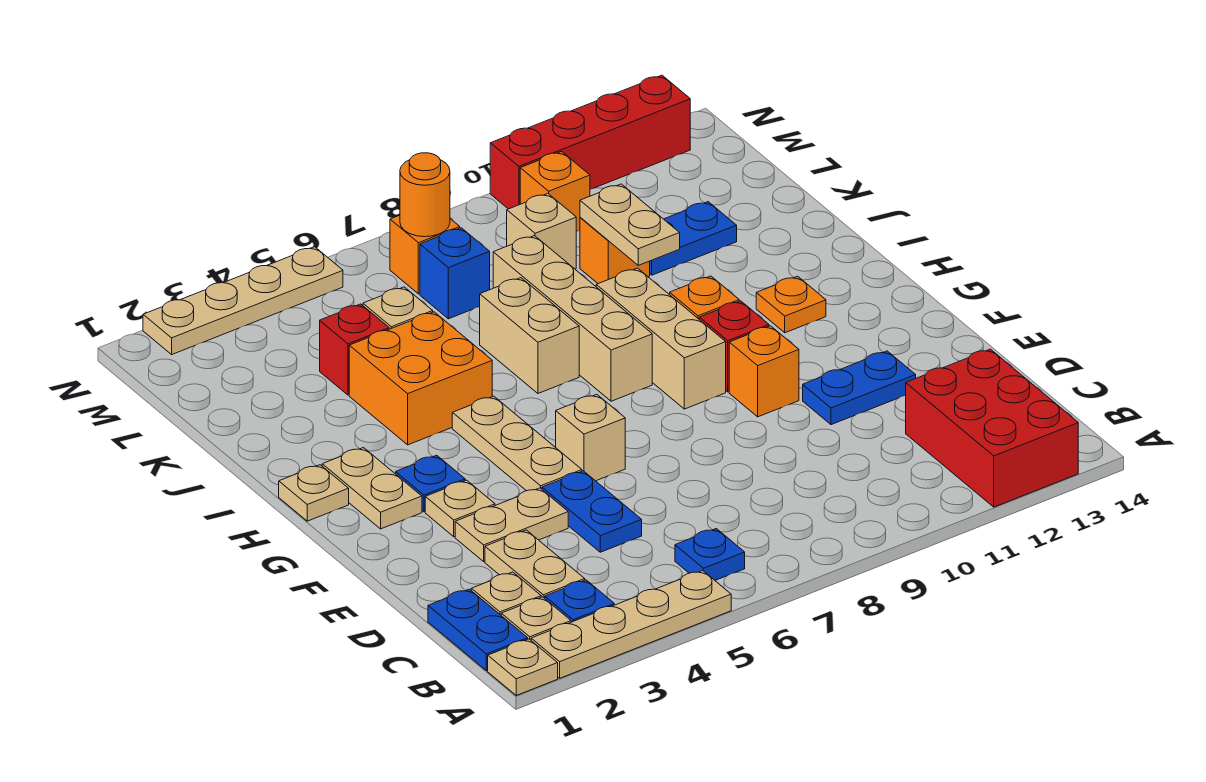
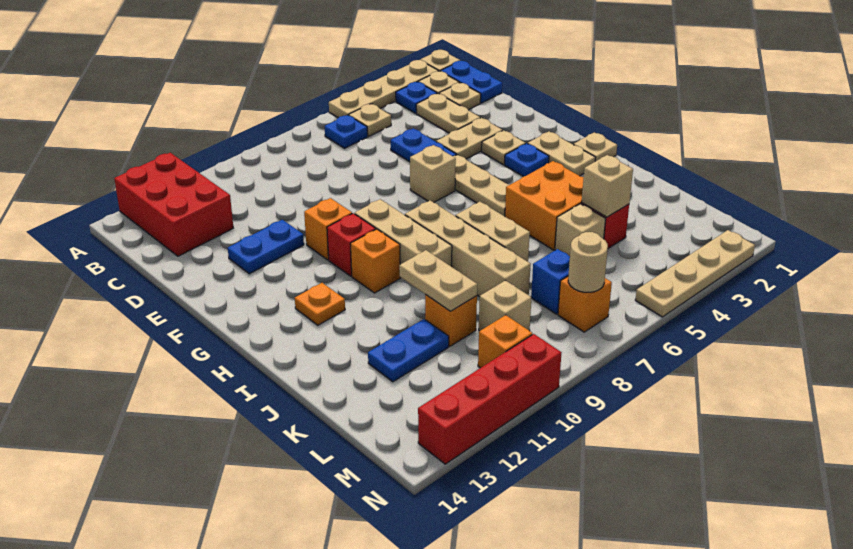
none -> tan plate B5 level 1
none -> tan brick K4 level 2
orange round brick M7 level 2 -> tan round brick M7 level 2

